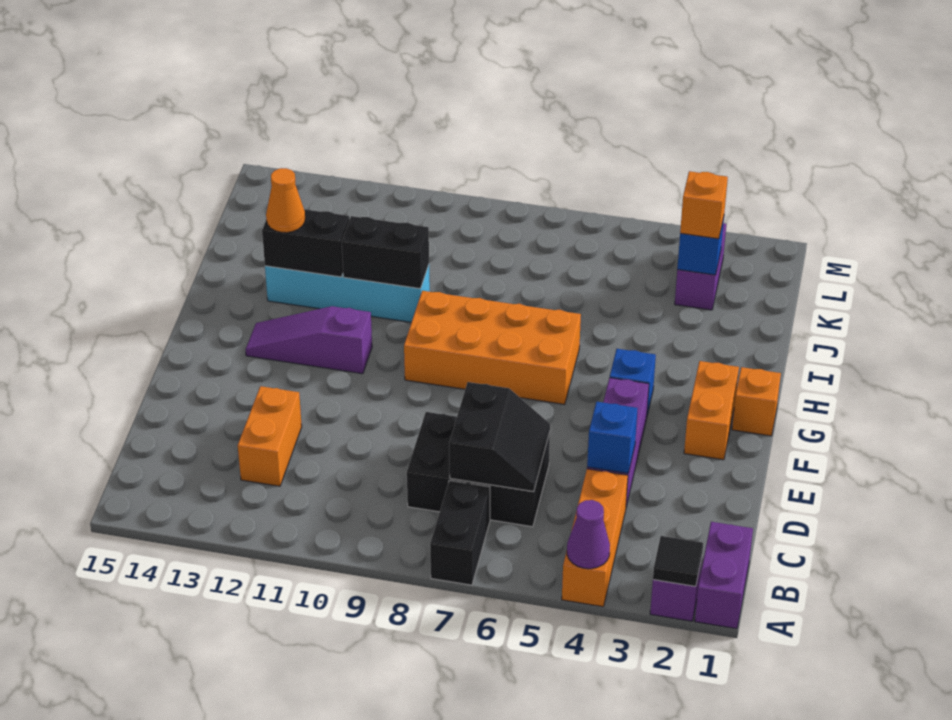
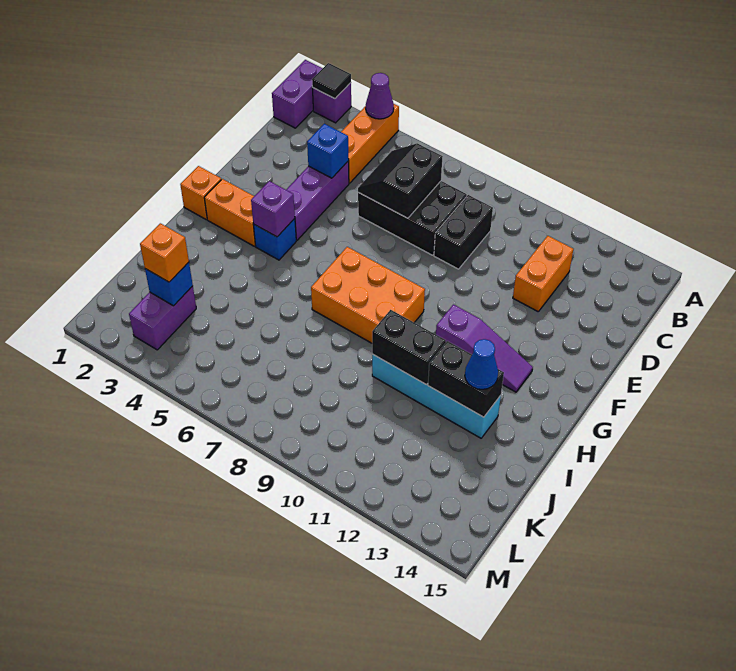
black brick A7:B7 level 1 -> black brick C9:D9 level 1
orange brick F2:G2 level 1 -> orange brick G2:G3 level 1
none -> purple brick G4 level 2
orange brick G6:H9 level 1 -> orange brick G7:H9 level 1
orange cone I13 level 3 -> blue cone I13 level 3

